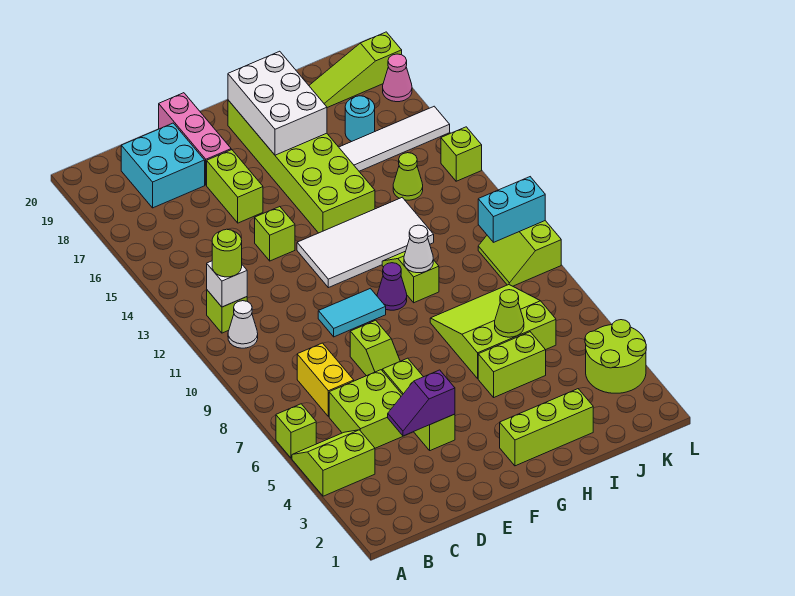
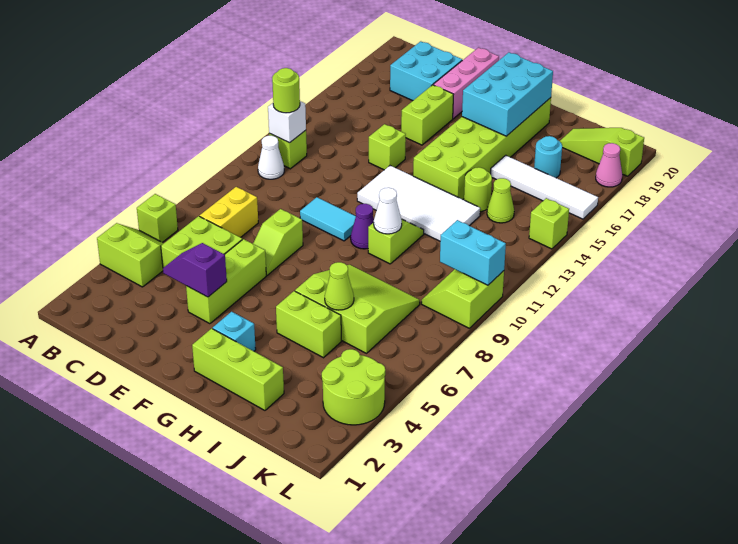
none -> cyan brick G3 level 1
white brick G17:H19 level 2 -> cyan brick G17:H19 level 2
none -> lime round brick I14 level 1

